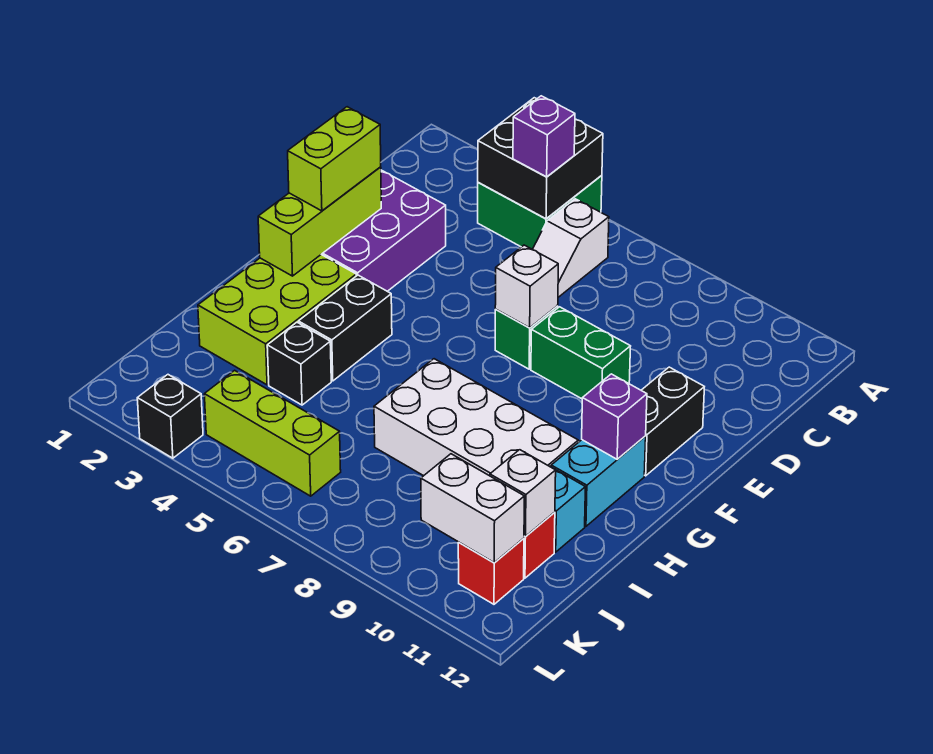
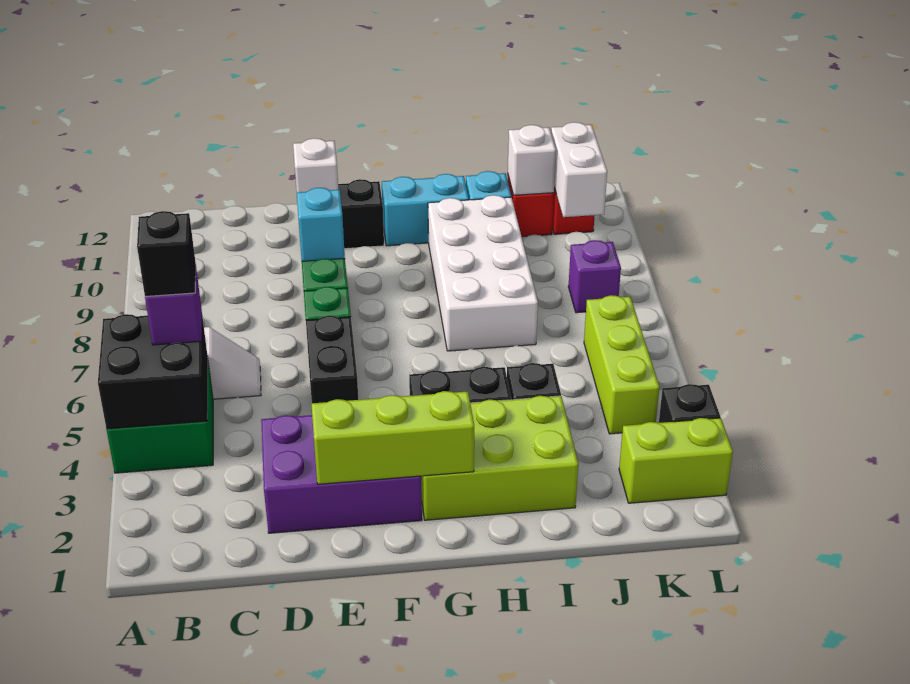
none -> black brick B5 level 4
lime brick E2:F2 level 3 -> lime brick K2:L2 level 1
none -> black brick E5:E6 level 1
white brick E7 level 2 -> white brick E11 level 2
none -> cyan brick E9 level 2
purple brick G11 level 2 -> purple brick K8 level 1

